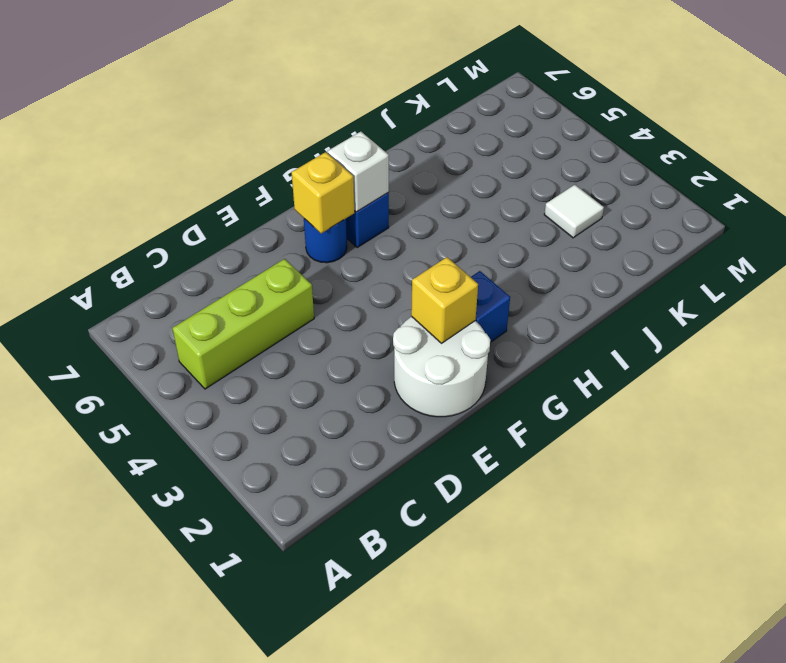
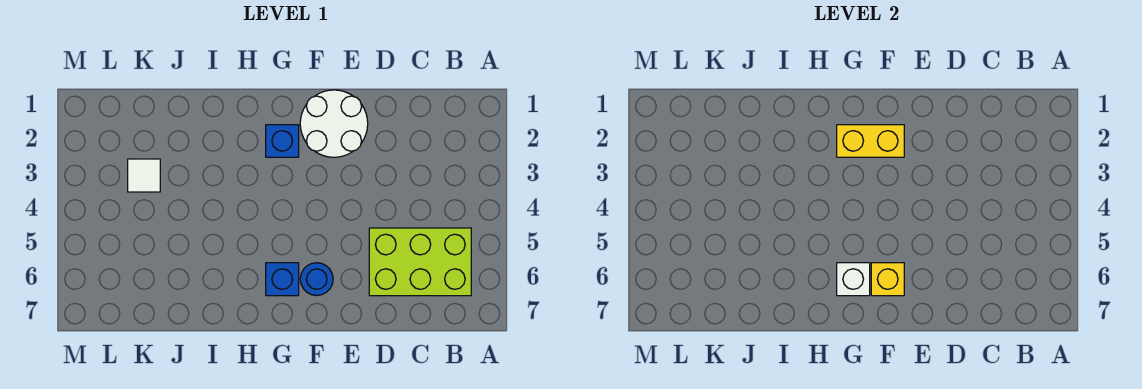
lime brick B5:D5 level 1 -> lime brick B5:D6 level 1
yellow brick F2 level 2 -> yellow brick F2:G2 level 2

